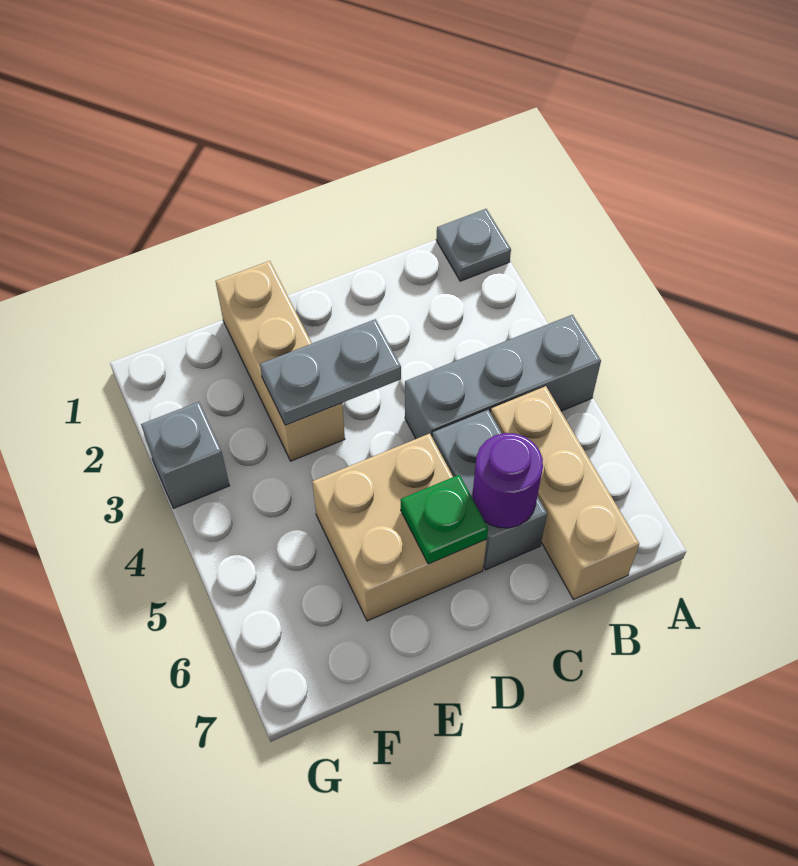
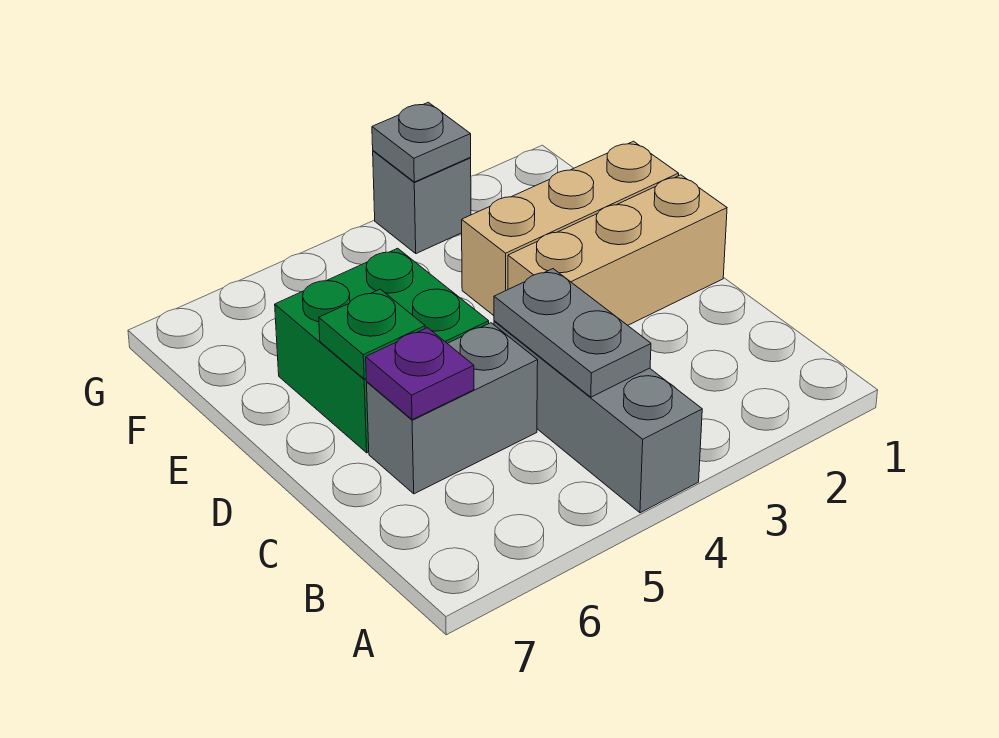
grey plate A1 level 1 -> grey plate G3 level 2
tan brick B5:B7 level 1 -> tan brick D1:D3 level 1
purple round brick C6 level 2 -> purple plate C6 level 2
grey plate D3:E3 level 2 -> grey plate B4:C4 level 2
tan brick D5:E6 level 1 -> green brick D5:E6 level 1

